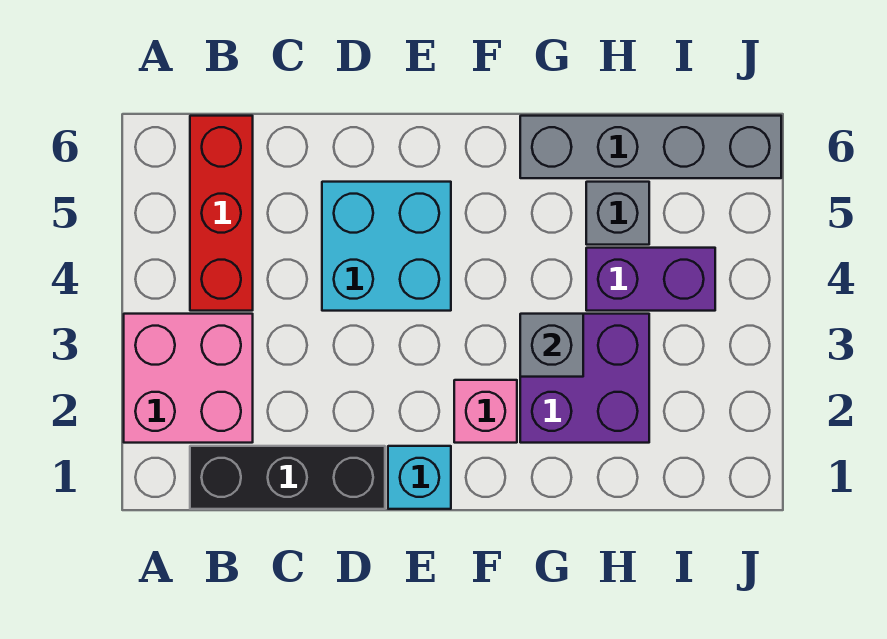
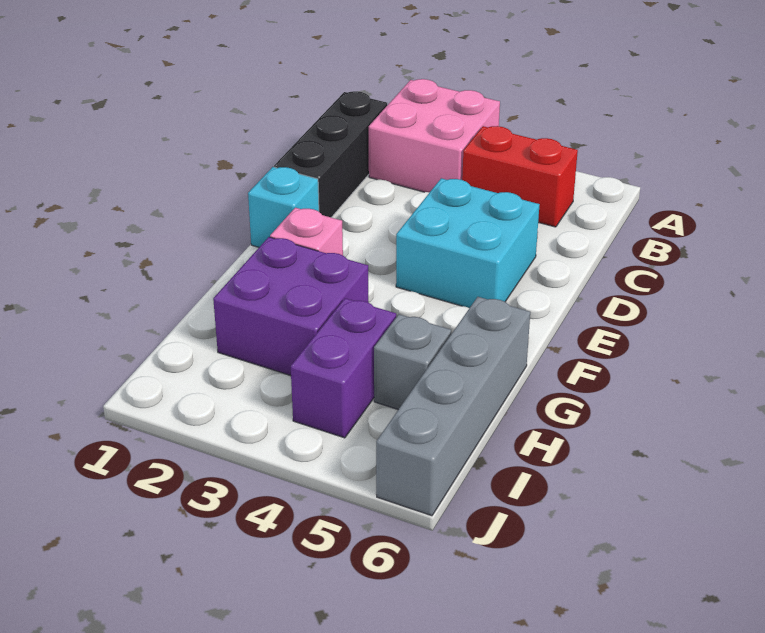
red brick B4:B6 level 1 -> red brick B4:B5 level 1
grey brick G3 level 2 -> none

